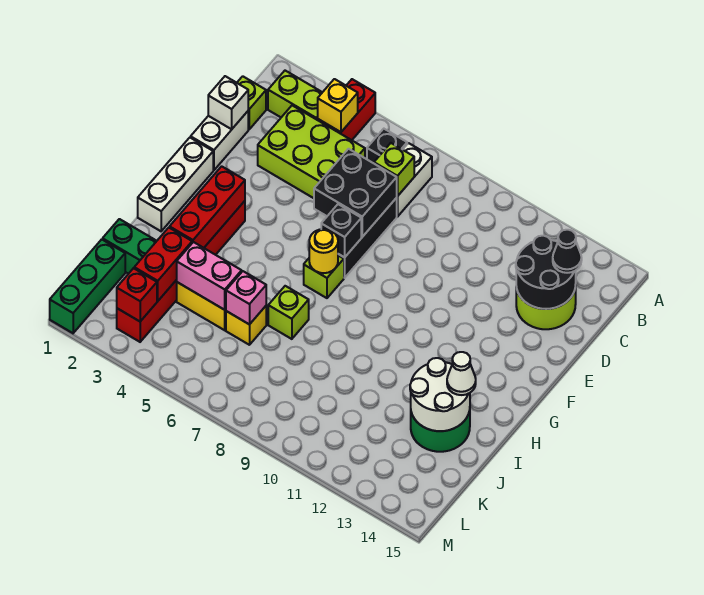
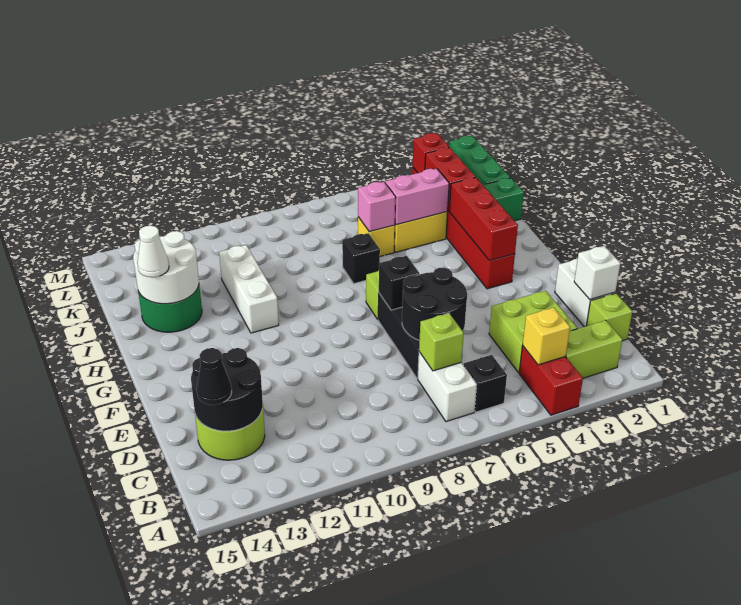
lime brick C3:D5 level 1 -> lime brick C3:D4 level 1
black brick D6:E7 level 2 -> black round brick D6:E7 level 2
white brick F1:H1 level 1 -> white brick H11:J11 level 1
yellow round brick G7 level 2 -> none
lime brick I7 level 1 -> black brick I7 level 1

